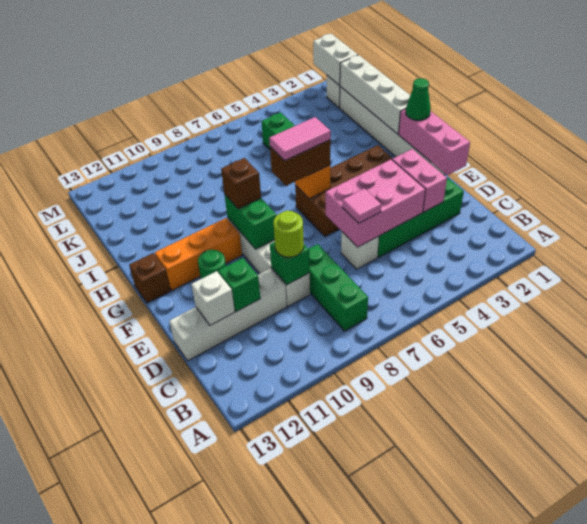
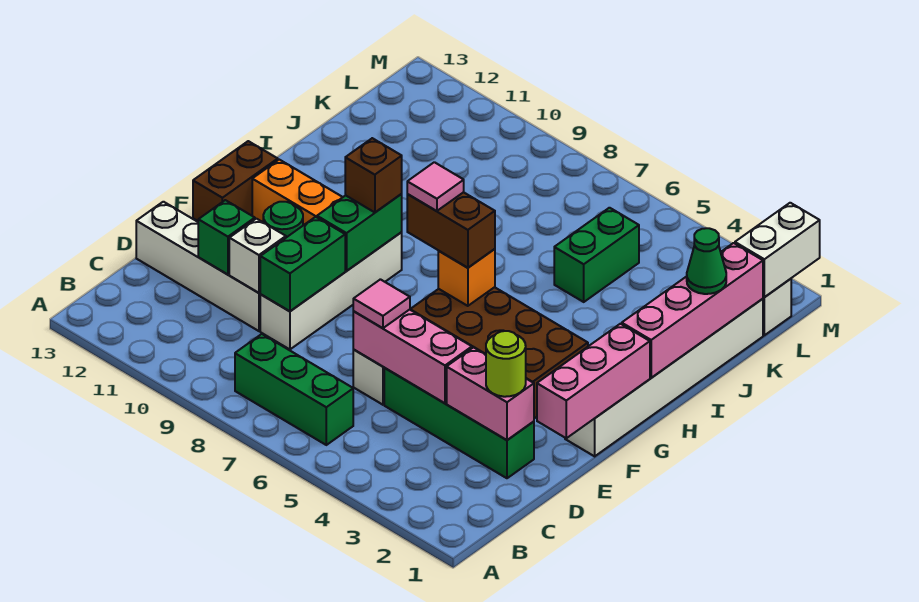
green brick B8:D8 level 1 -> green brick B6:B8 level 1
pink brick D3:E3 level 2 -> pink brick D2:D3 level 2
pink brick D4:E6 level 2 -> pink brick D4:D6 level 2
green brick D9 level 2 -> green brick D9:E9 level 2
lime round brick D9 level 3 -> lime round brick D2 level 3
white brick D12 level 2 -> white brick D10 level 2
green cone G1 level 3 -> green cone J1 level 3
pink tile G6:G7 level 4 -> pink tile G7 level 4
brown brick G13 level 1 -> brown brick F13:G13 level 1
white brick H1:K1 level 2 -> pink brick H1:K1 level 2

